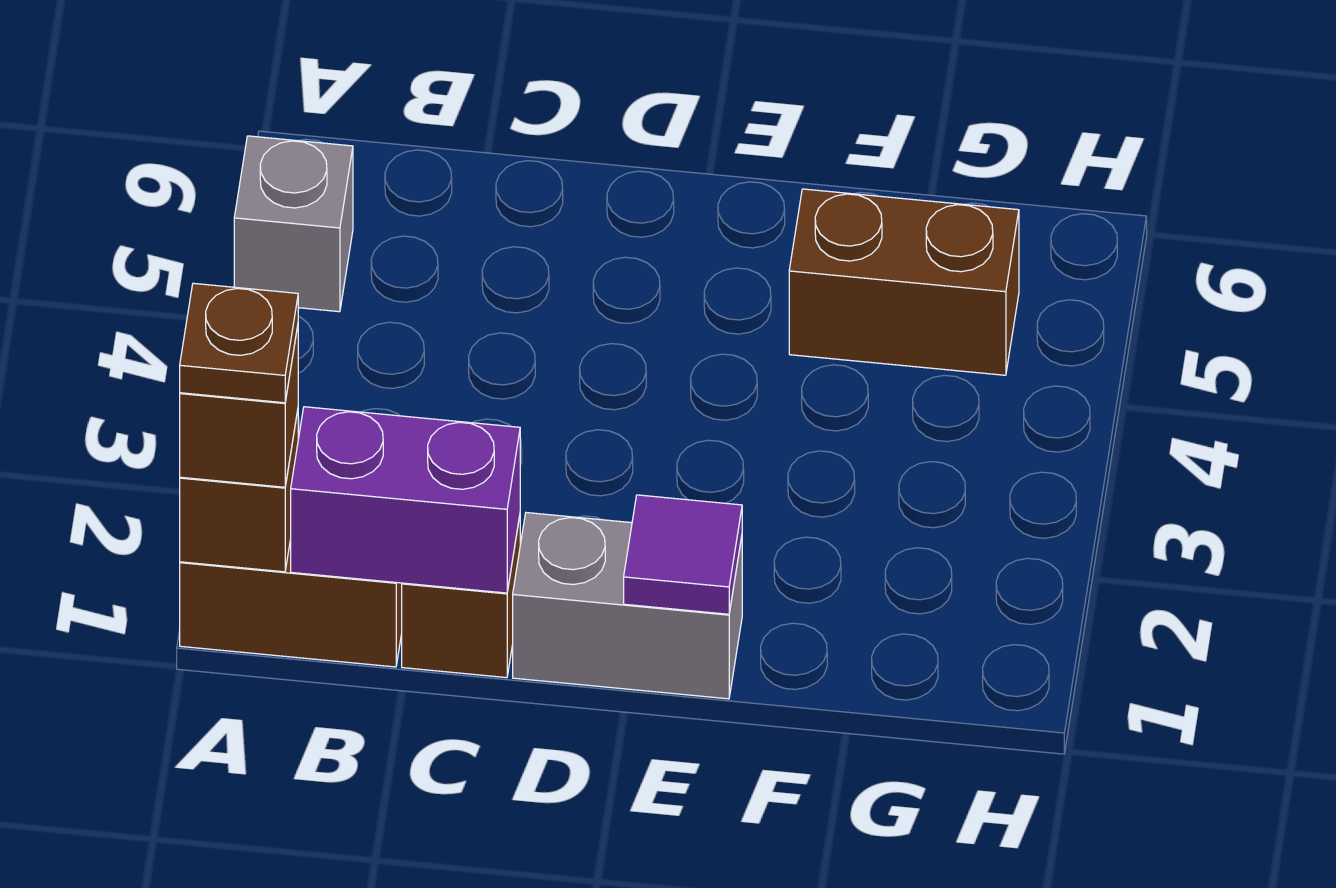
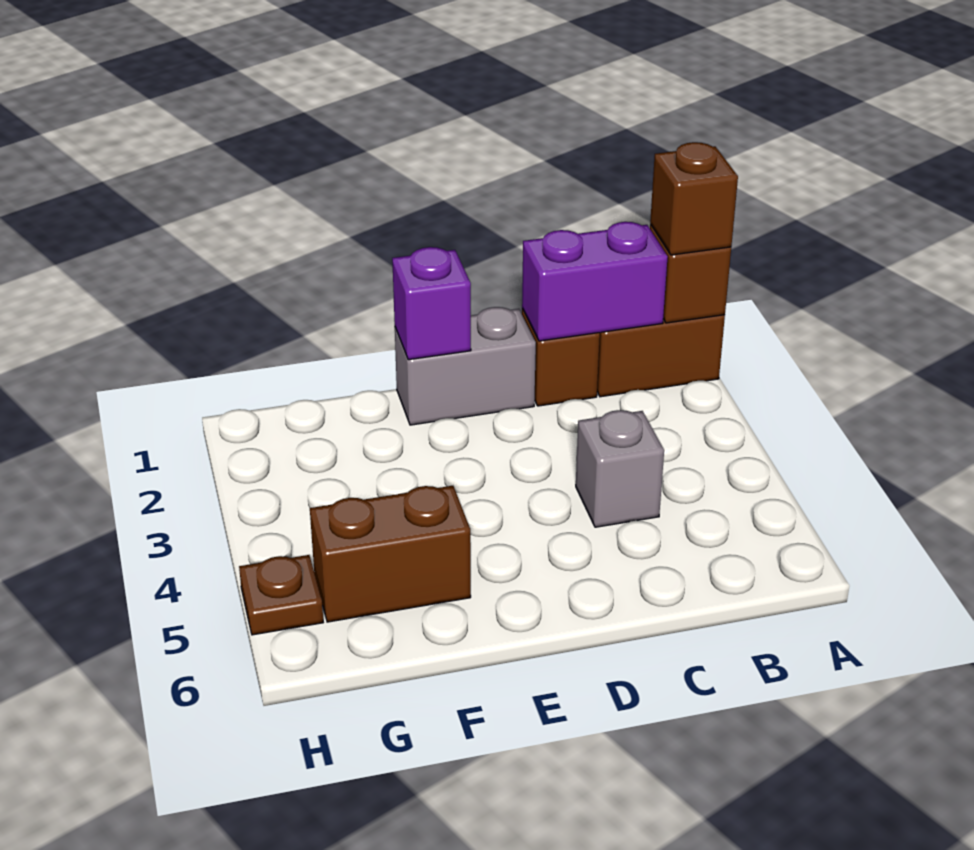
brown plate A1 level 4 -> brown plate H5 level 1
grey brick A5 level 1 -> grey brick C4 level 1
purple tile E1 level 2 -> purple brick E1 level 2

